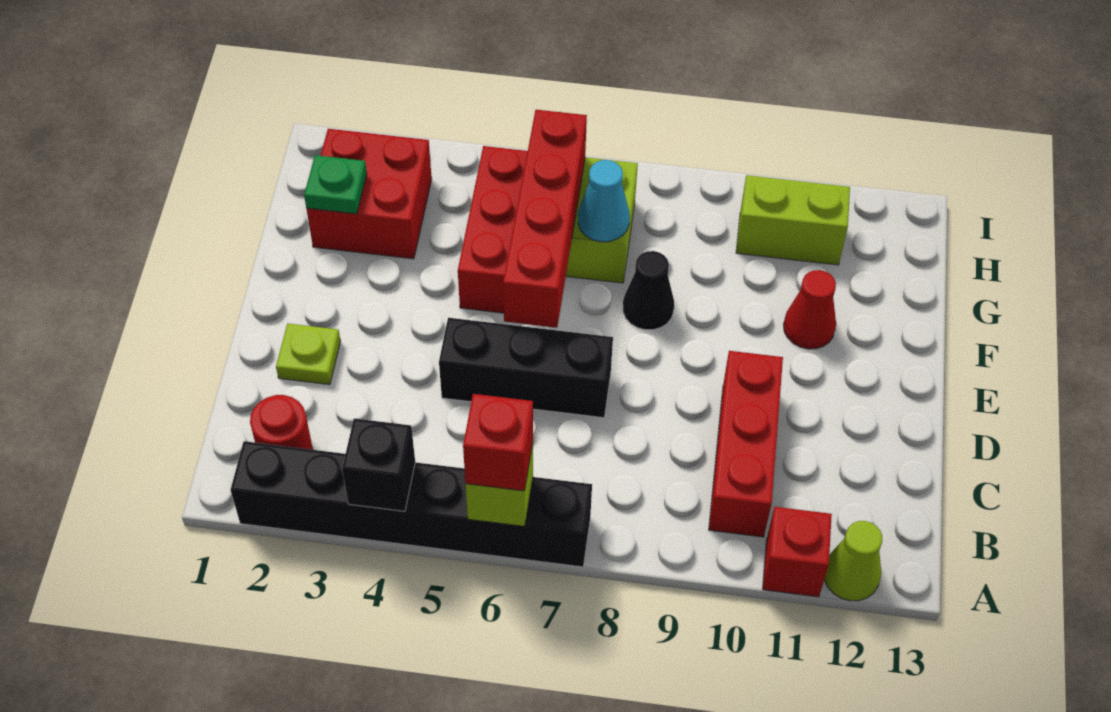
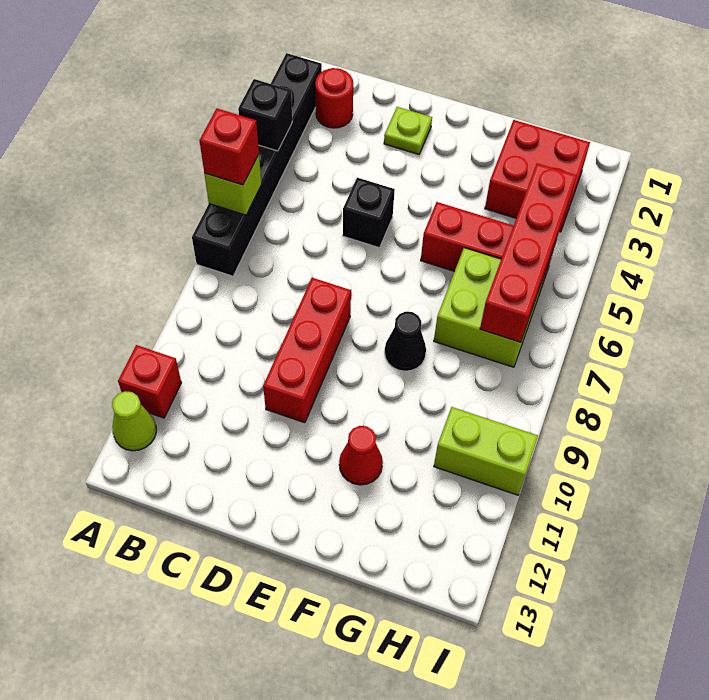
red brick B10:D10 level 1 -> red brick D8:D10 level 1
black brick D5:D7 level 1 -> black brick D5 level 1
red brick E6:H6 level 2 -> red brick H4:H7 level 2
green plate G2 level 2 -> none
cyan cone G7 level 2 -> none
lime brick H10:H11 level 1 -> lime brick H10:I10 level 1

